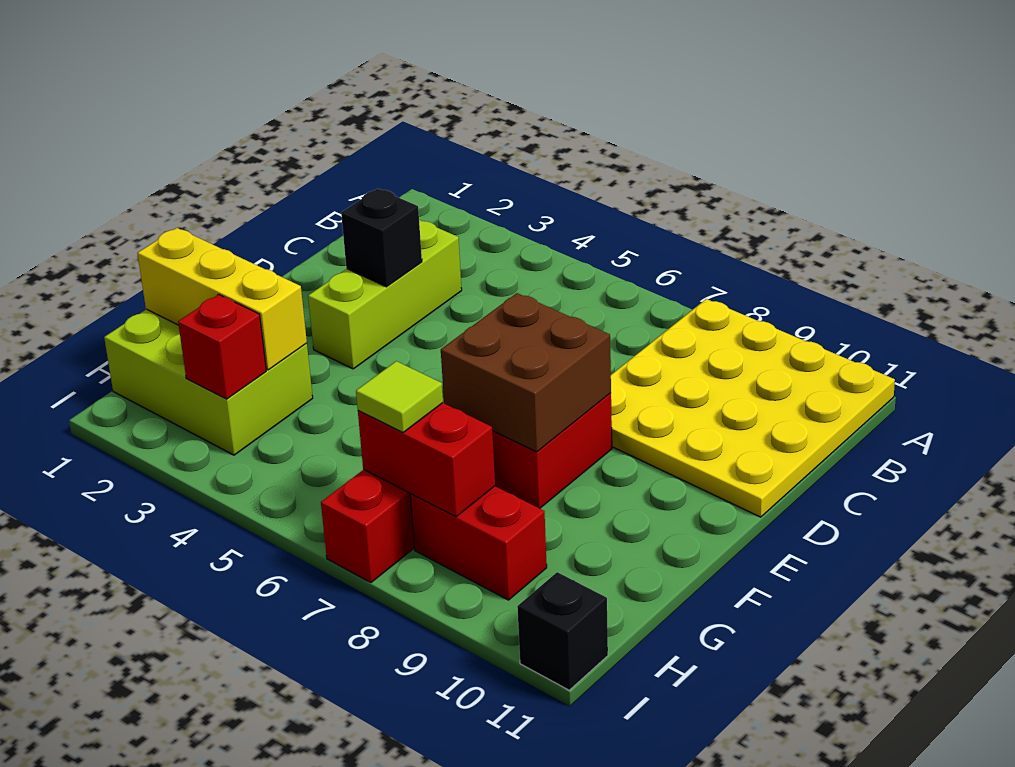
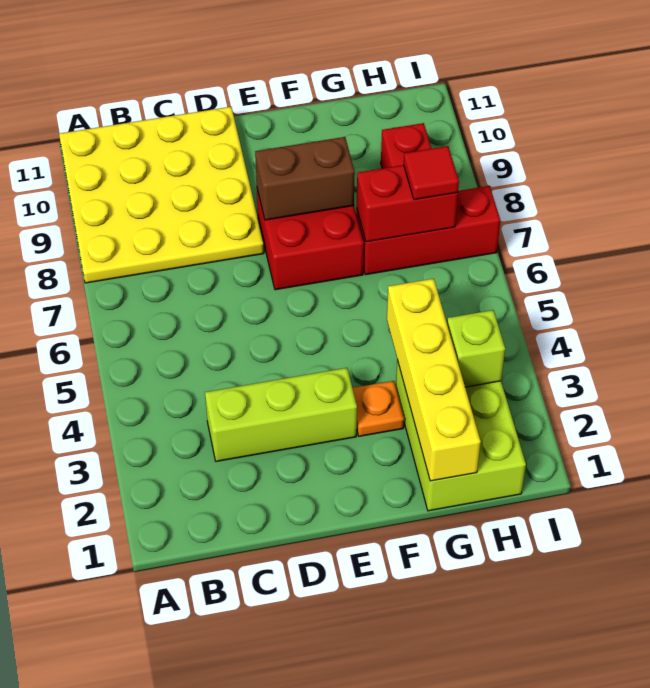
black brick D3 level 2 -> none
brown brick E7:F8 level 2 -> brown brick E8:F8 level 2
none -> orange plate F3 level 1
yellow brick G1:G3 level 2 -> yellow brick G1:G4 level 2
red brick H3 level 2 -> lime brick H3 level 2
red brick H7:H8 level 2 -> red brick G7:H7 level 2
lime tile H7 level 3 -> red tile H7 level 3
black brick I11 level 1 -> none

